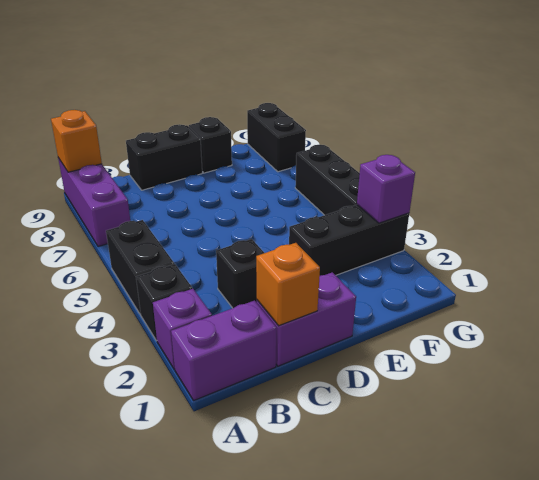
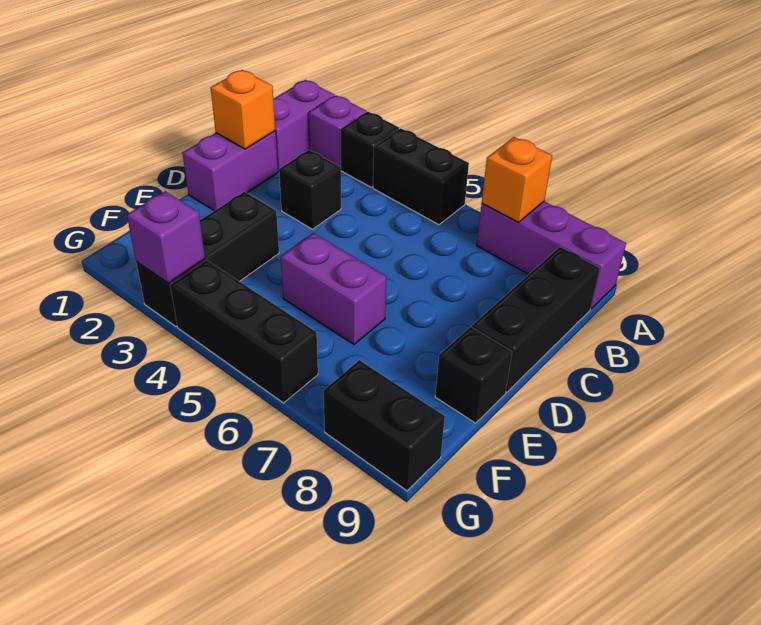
orange brick A9 level 2 -> orange brick A7 level 2
black brick C9:D9 level 1 -> black brick B9:D9 level 1
none -> purple brick E5:E6 level 1

